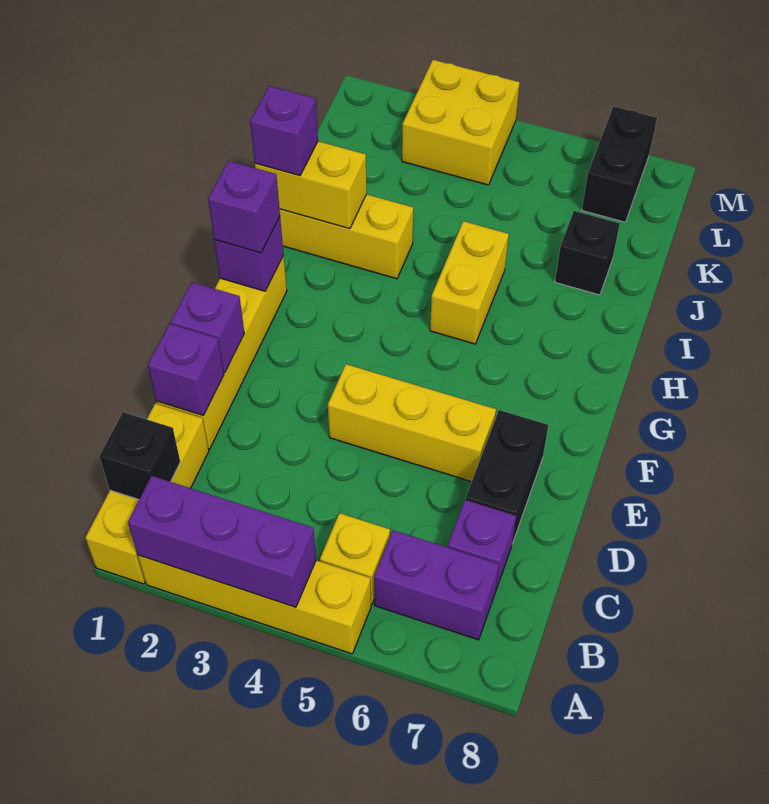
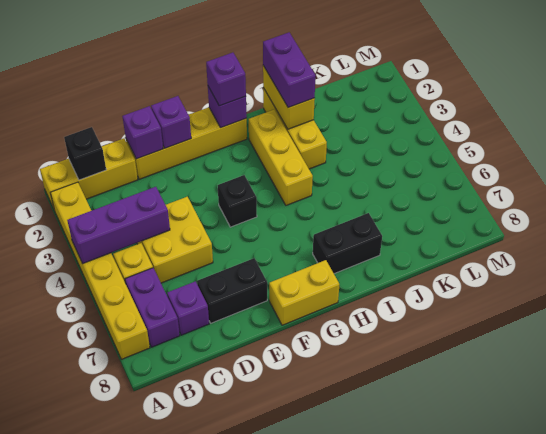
yellow brick A2:A5 level 1 -> yellow brick A2:A7 level 1
purple brick A2:A4 level 2 -> purple brick A4:C4 level 2
yellow brick E4:E6 level 1 -> yellow brick H2:H4 level 1
yellow brick H5:I5 level 1 -> yellow brick F8:G8 level 1
purple brick I1 level 3 -> purple brick I1:I2 level 3
black brick J7 level 1 -> black brick F4 level 1
yellow brick L3:M4 level 1 -> yellow brick C4:D5 level 1
black brick L7:M7 level 1 -> black brick H7:I7 level 1

